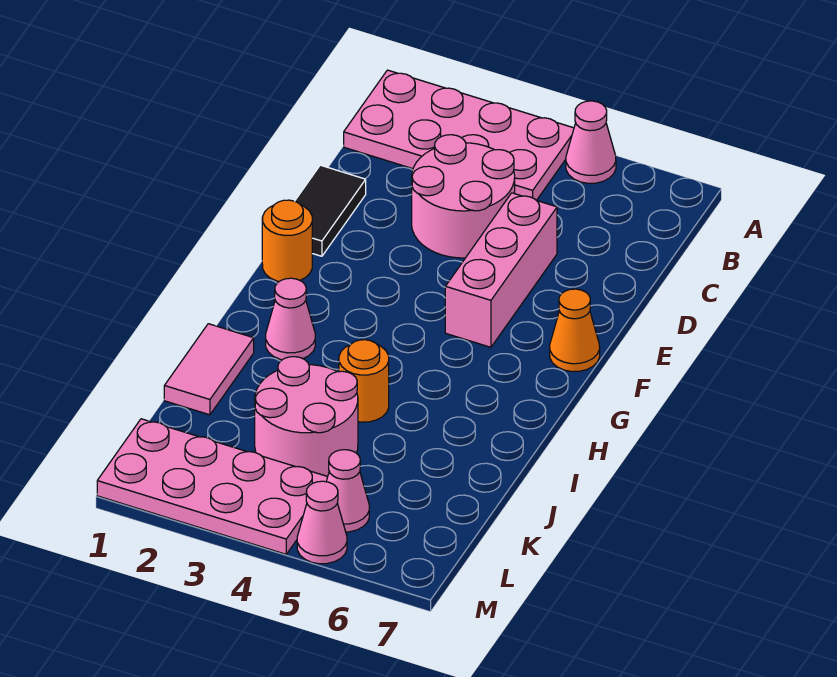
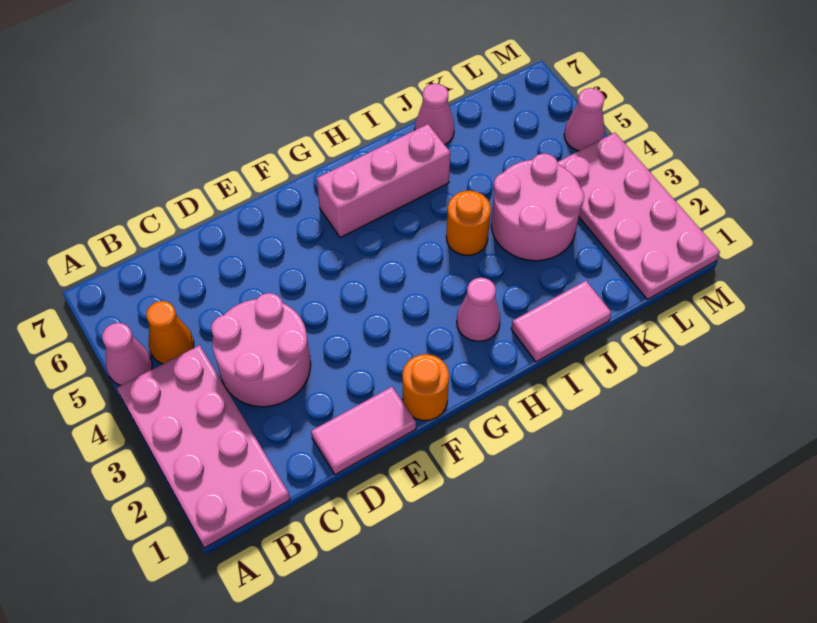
black tile D1:E1 level 1 -> pink tile D1:E1 level 1
pink brick D5:F5 level 1 -> pink brick G6:I6 level 1
orange cone F7 level 1 -> orange cone B5 level 1
pink cone L5 level 1 -> pink cone J7 level 1

